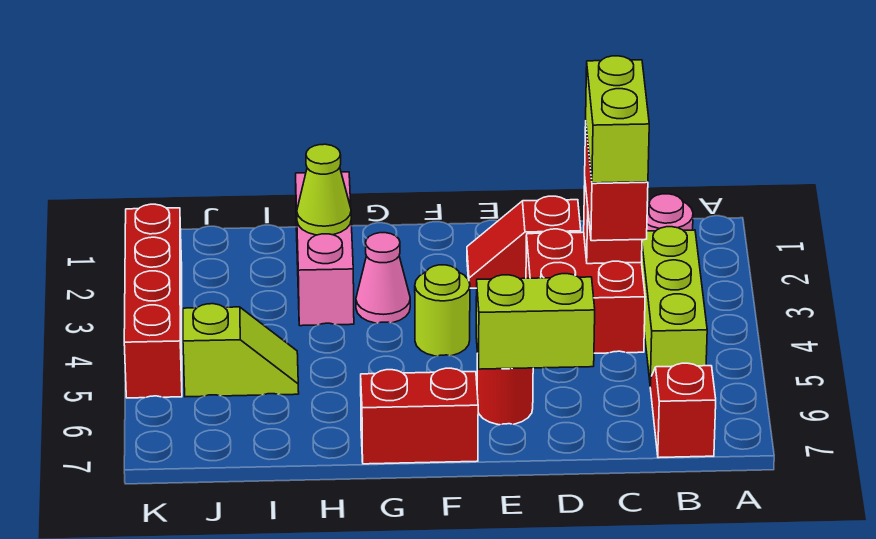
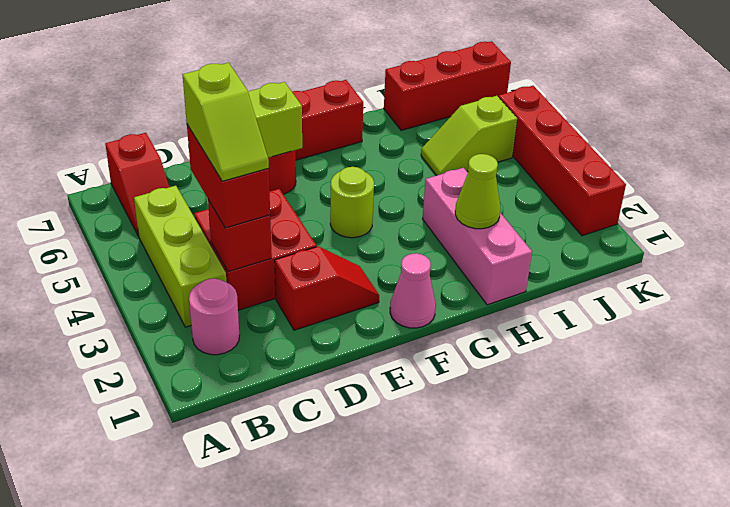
lime brick C3:C4 level 4 -> lime slope C3:C4 level 4 top 4
pink cone G3 level 1 -> pink cone F1 level 1
none -> red brick I7:K7 level 1

